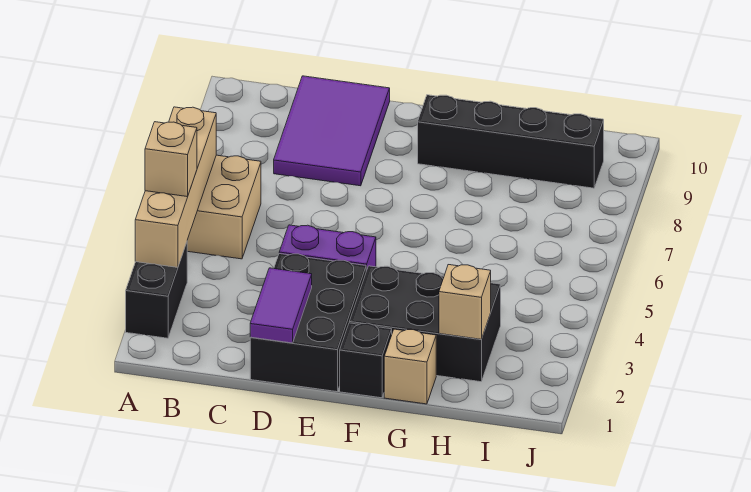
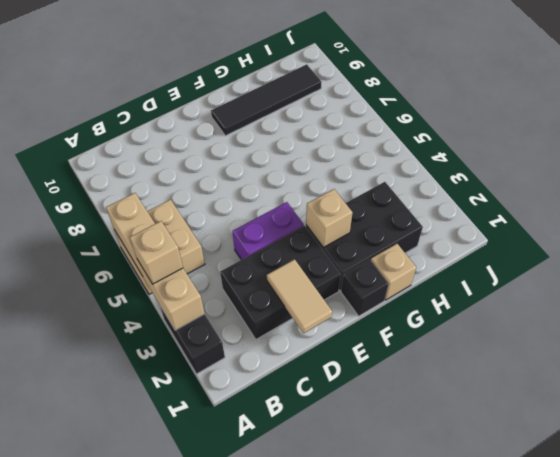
purple tile C8:D10 level 1 -> none
black brick D1:E3 level 1 -> black brick C2:E3 level 1
purple tile D1:D2 level 2 -> tan tile D1:D2 level 2
black brick F9:I9 level 1 -> black tile F9:I9 level 1
tan brick H2 level 2 -> tan brick F3 level 2

